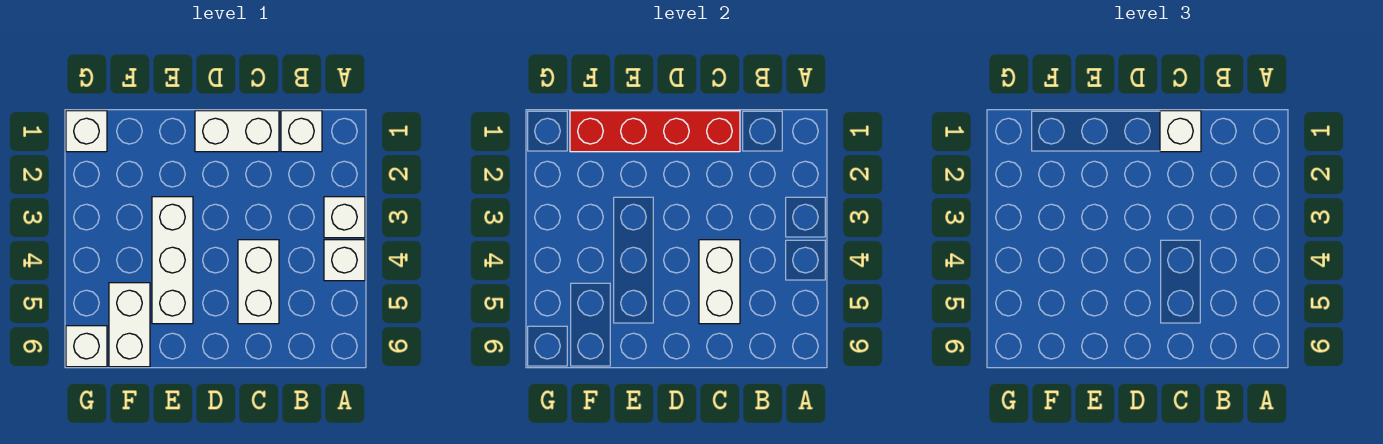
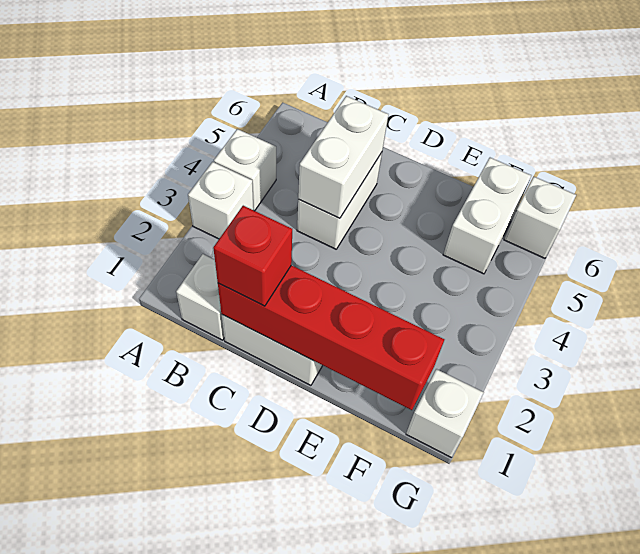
white brick C1 level 3 -> red brick C1 level 3
white brick E3:E5 level 1 -> none

